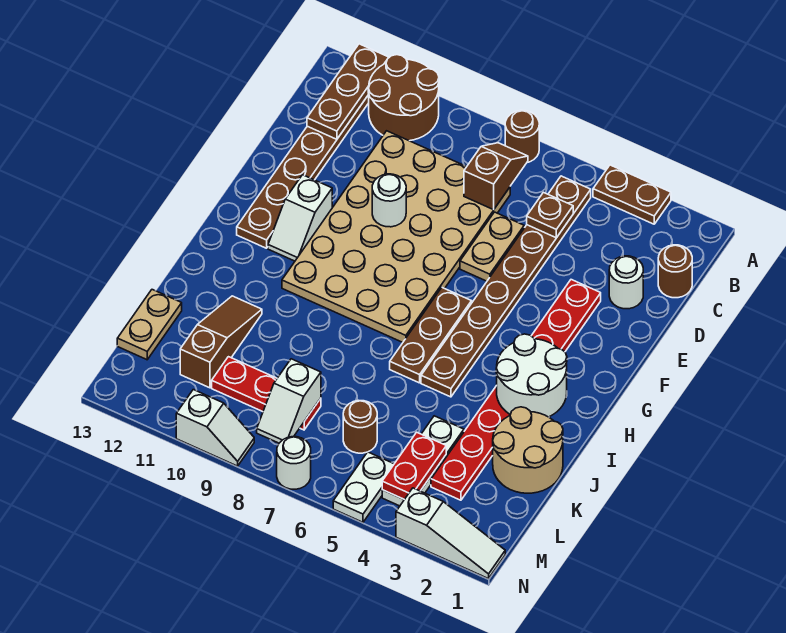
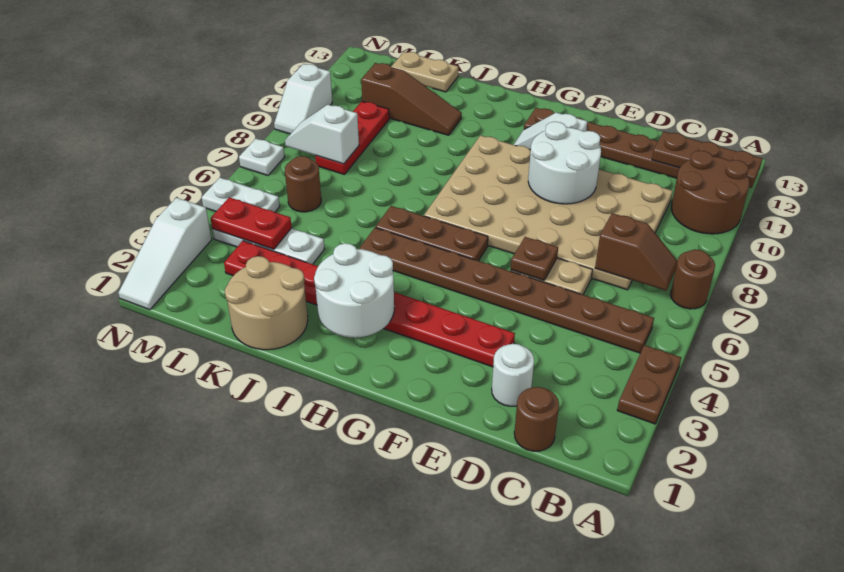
brown plate C5 level 2 -> brown plate E6 level 2
white round brick E9 level 2 -> white round brick E9:F10 level 2
white round brick N7 level 1 -> white plate N7 level 1

